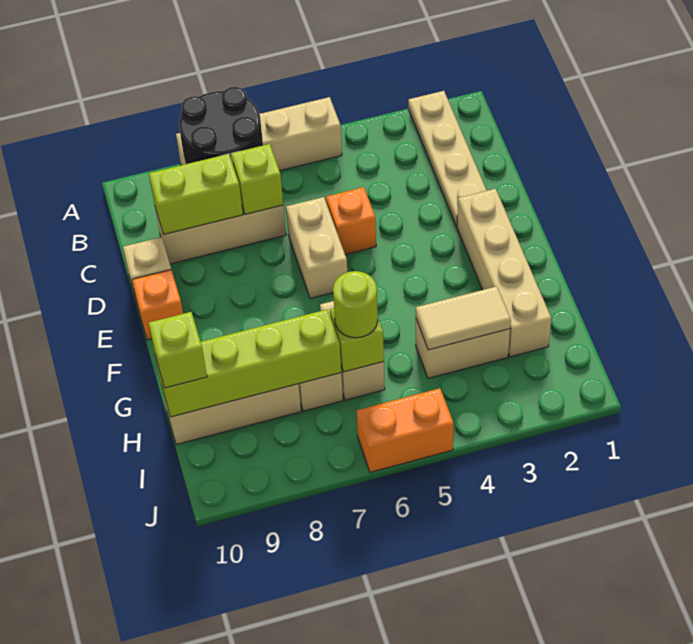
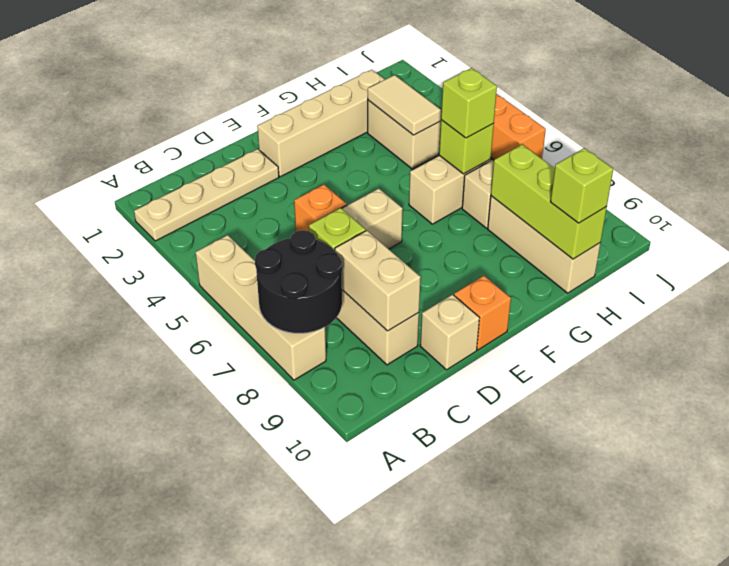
lime brick C8:C9 level 2 -> tan brick C8:C9 level 2
lime round brick H6 level 3 -> lime brick H6 level 3
lime brick H7:H10 level 2 -> lime brick H8:H10 level 2

